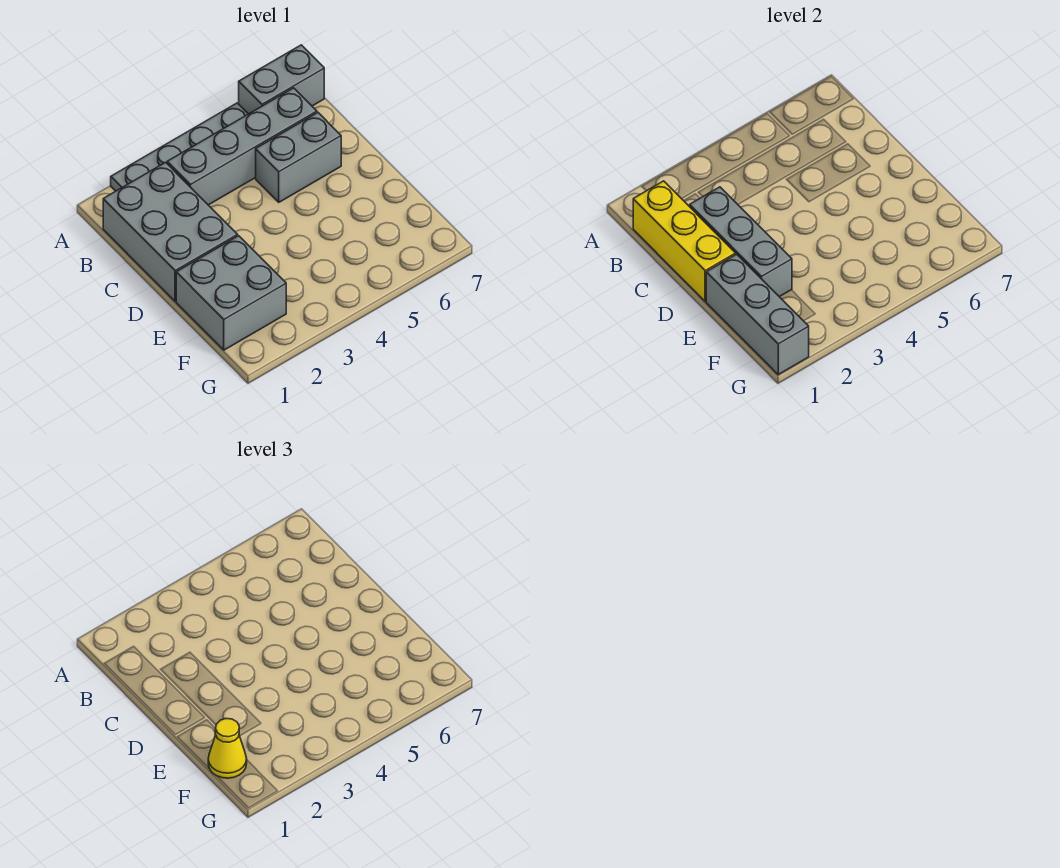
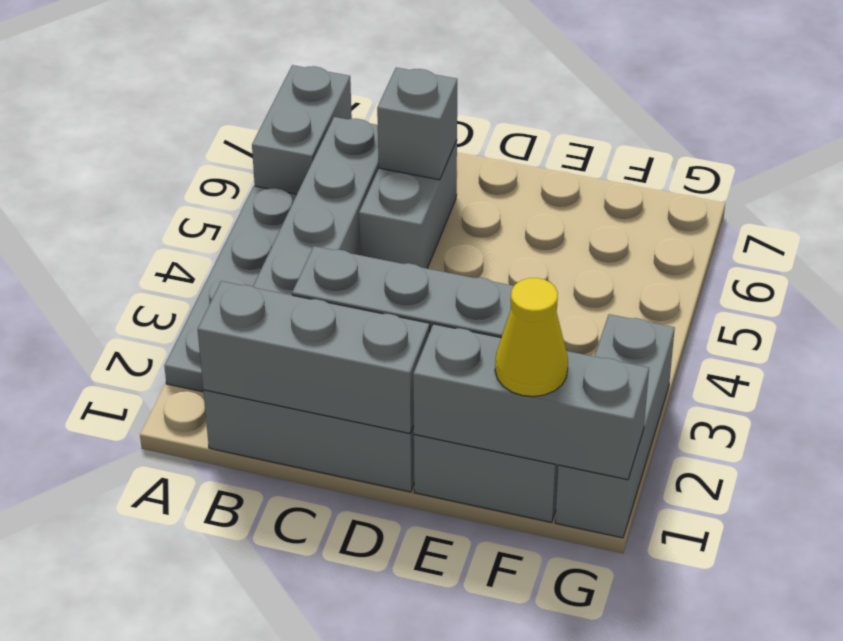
yellow brick B1:D1 level 2 -> grey brick B1:D1 level 2
none -> grey brick C6 level 2
none -> grey brick G1:G3 level 1

